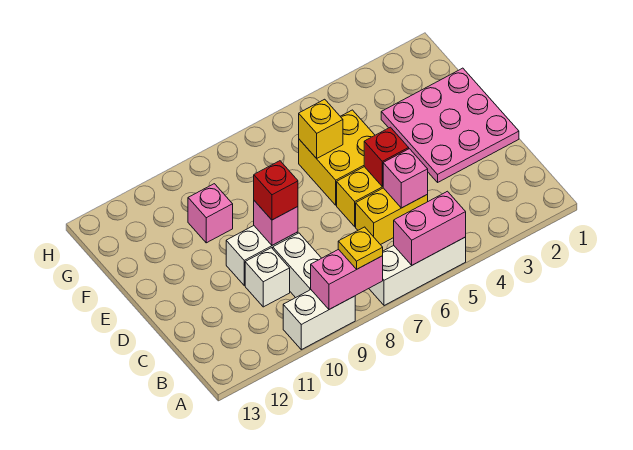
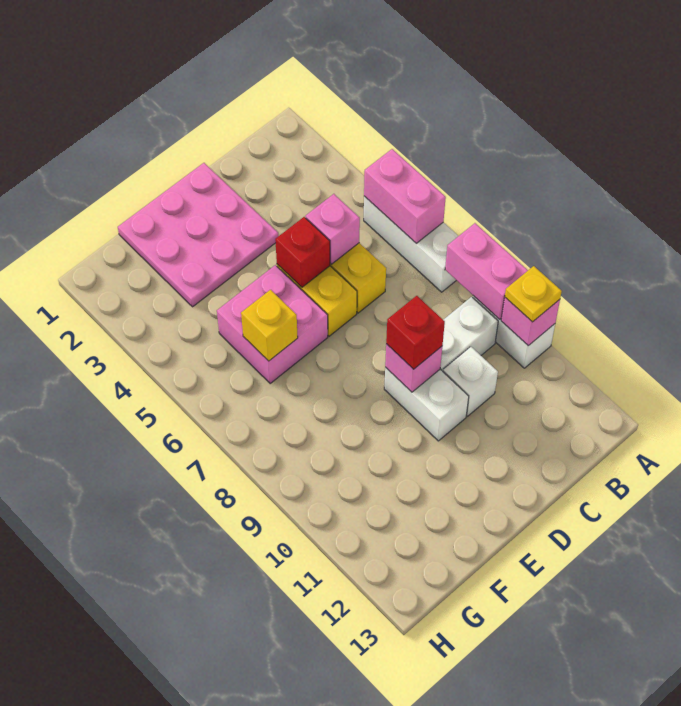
yellow plate A8 level 3 -> yellow plate A10 level 3
yellow brick E5:F6 level 1 -> pink brick E5:F6 level 1
pink brick F10 level 1 -> pink brick A10 level 2

